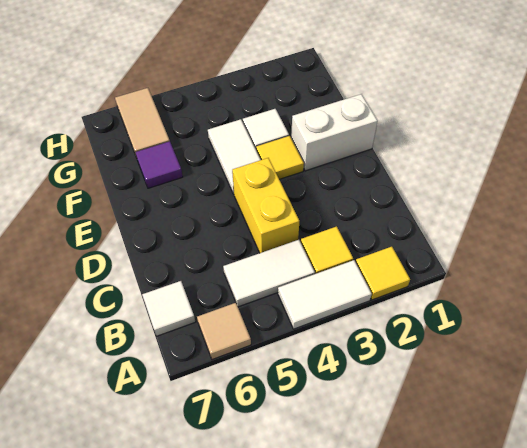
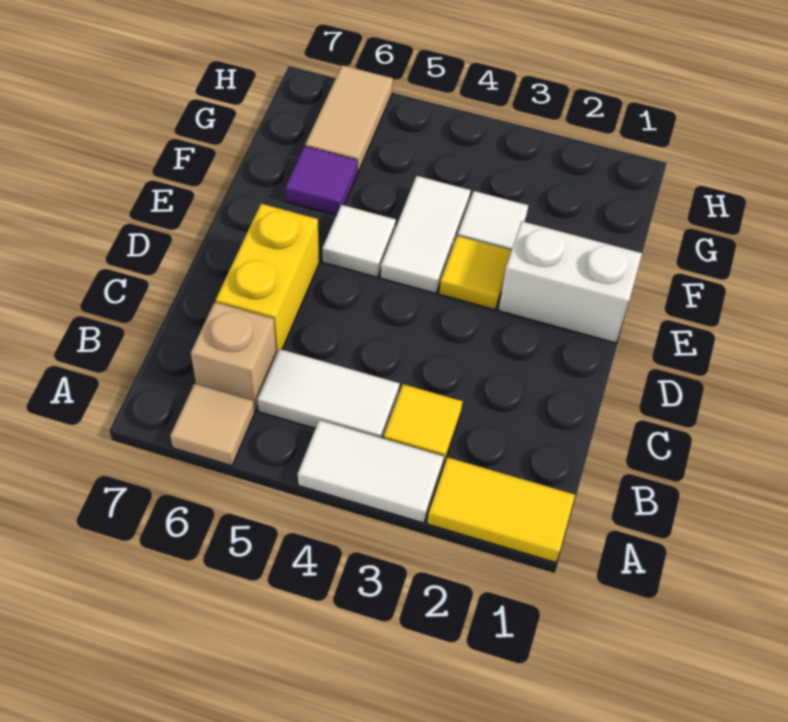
yellow tile A2 level 1 -> yellow tile A1:A2 level 1
none -> tan brick B6 level 1
white tile B7 level 1 -> white tile E5 level 1
yellow brick C4:D4 level 1 -> yellow brick C6:D6 level 1

